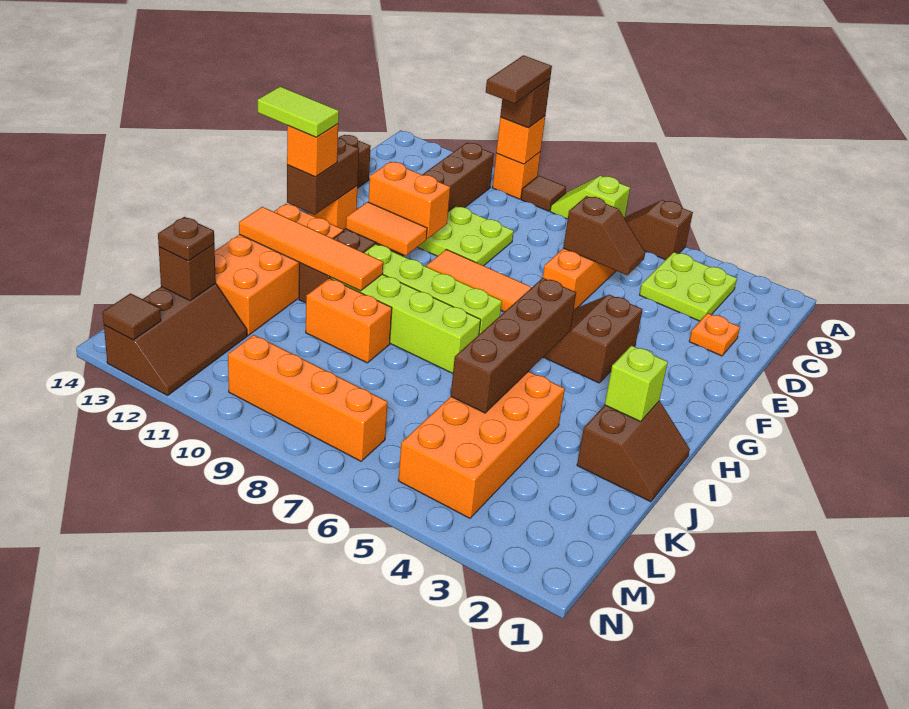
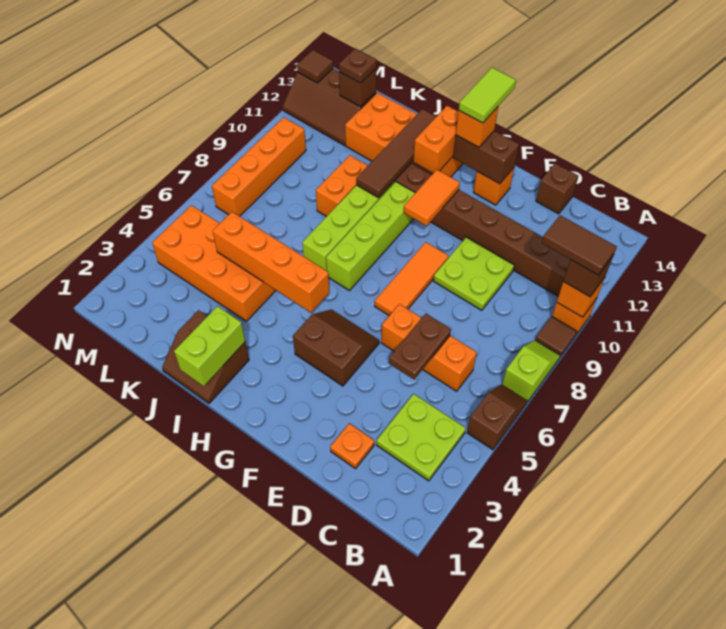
brown slope D5:D6 level 2 top 6 -> brown plate D5:D6 level 2
orange brick F10:F11 level 2 -> orange brick H12:H13 level 2
brown brick H5:K5 level 2 -> orange brick H5:K5 level 2
lime brick I2 level 2 -> lime brick I1:I2 level 2
orange tile I10:I13 level 2 -> brown tile I10:I13 level 2

